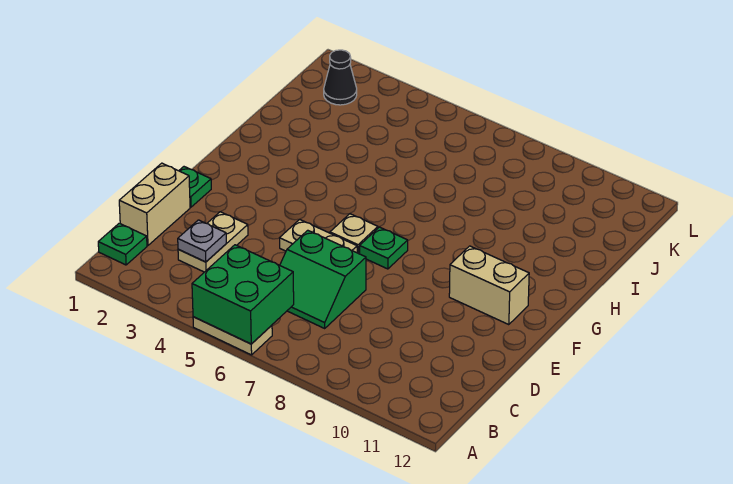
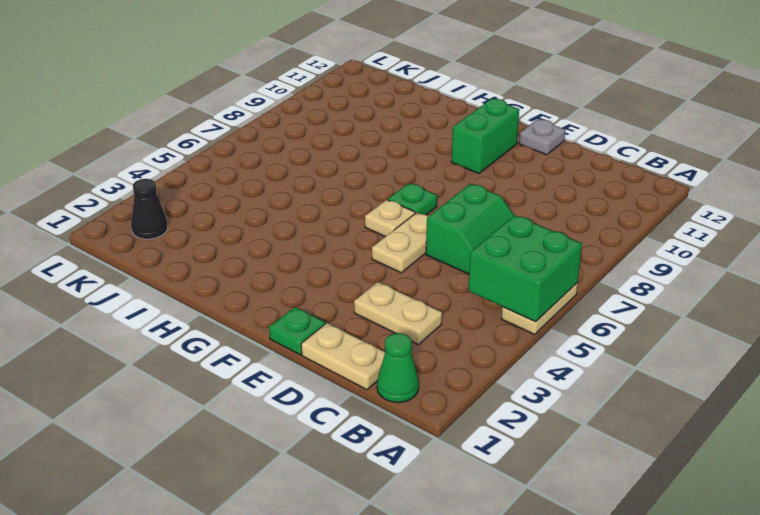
green plate B1 level 1 -> green cone B1 level 1
tan brick C1:D1 level 1 -> tan plate C1:D1 level 1
grey plate C3 level 2 -> grey plate E12 level 1
tan brick F10:F11 level 1 -> green brick F10:F11 level 1

